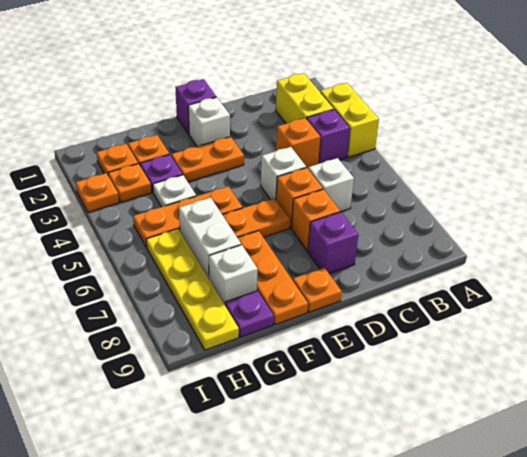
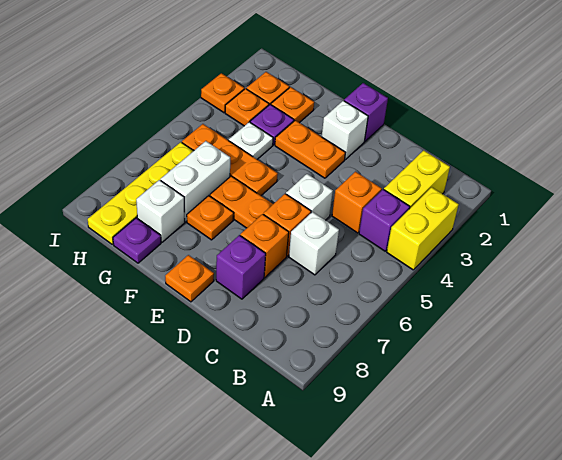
orange plate F7:F9 level 1 -> orange plate F7 level 1

